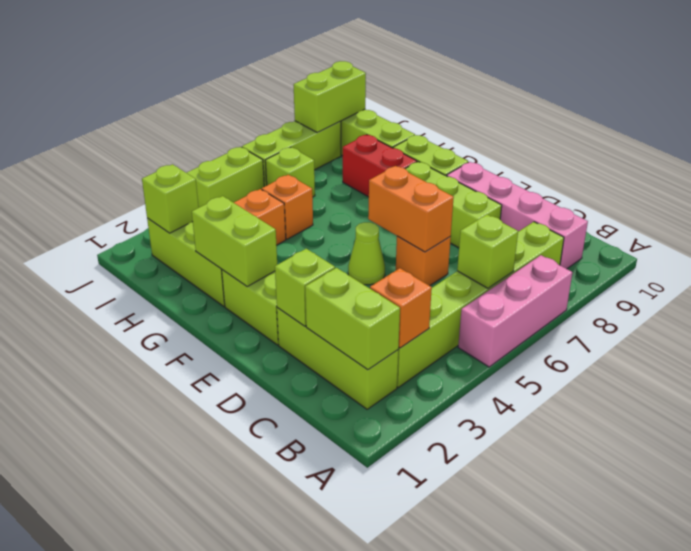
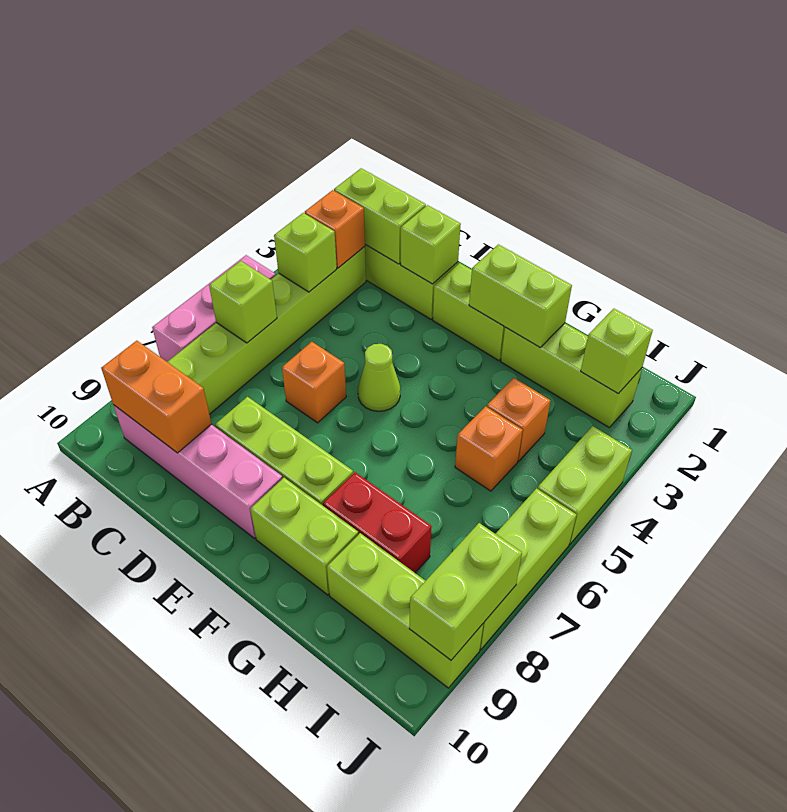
orange brick D6:E6 level 2 -> orange brick B9:C9 level 2
lime brick I6 level 1 -> lime brick B4 level 2

